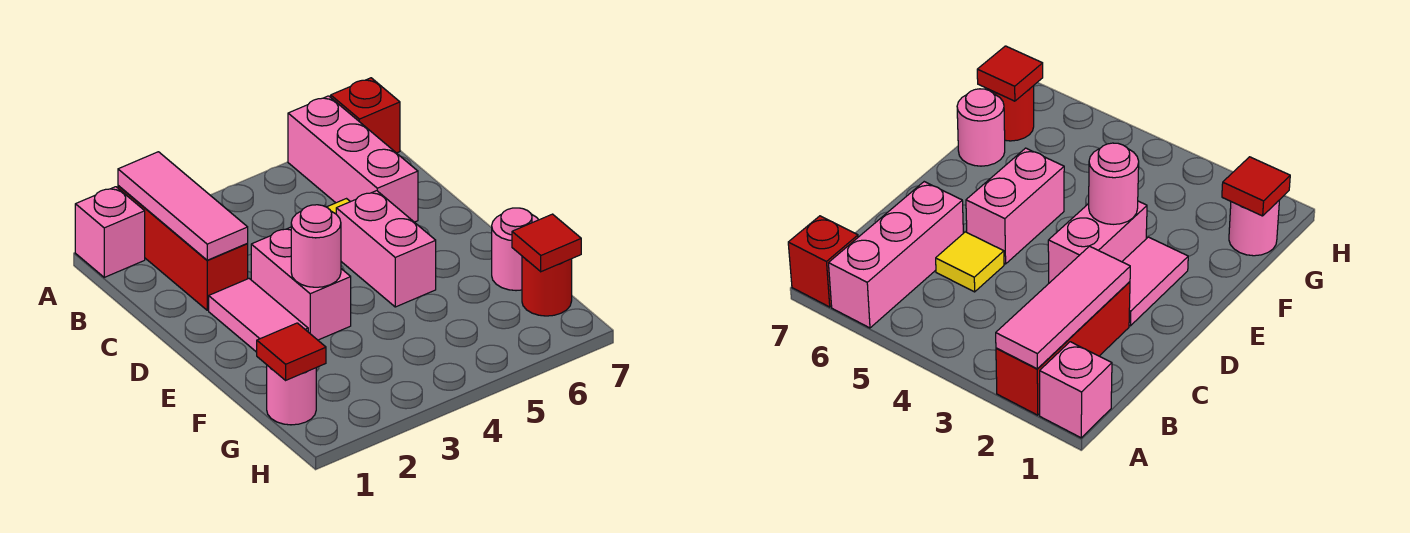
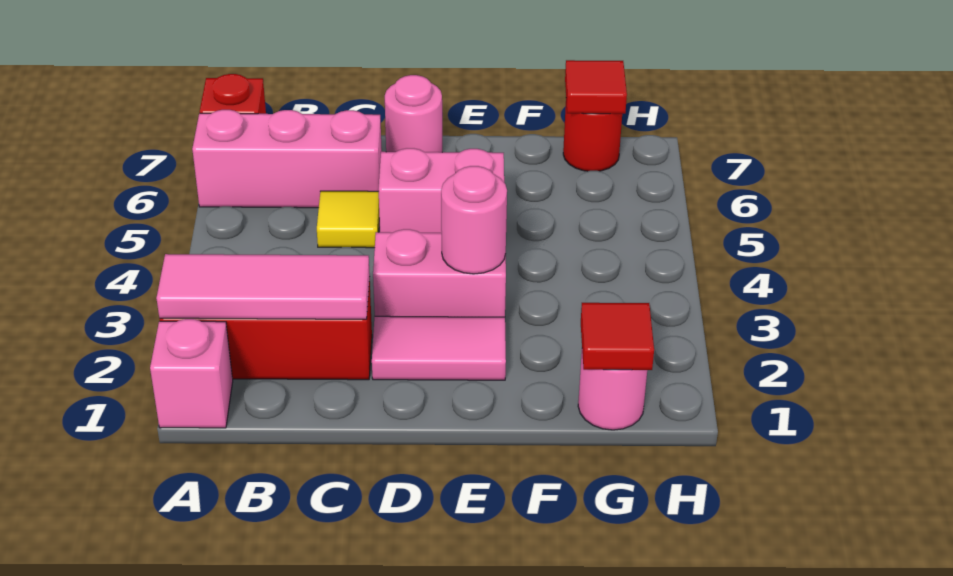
pink round brick F7 level 1 -> pink round brick D7 level 1

